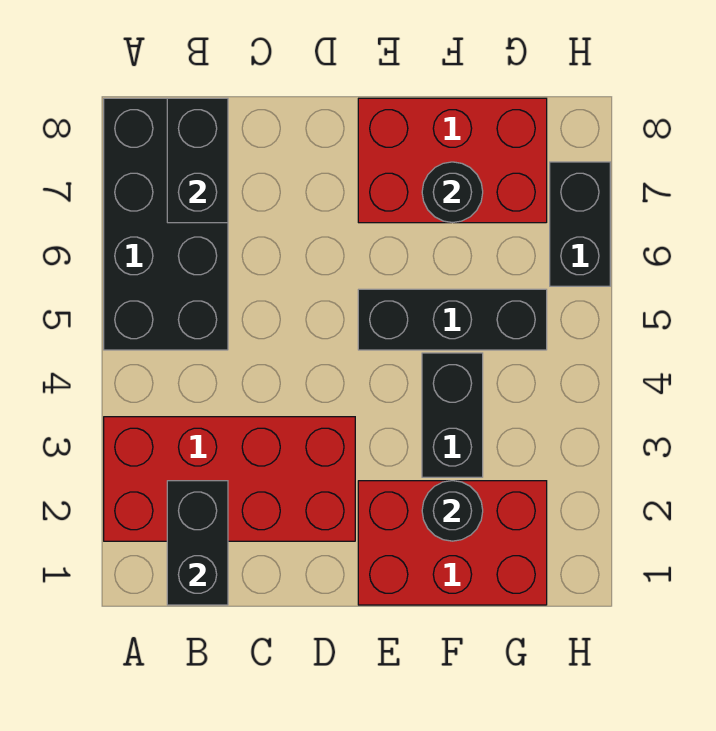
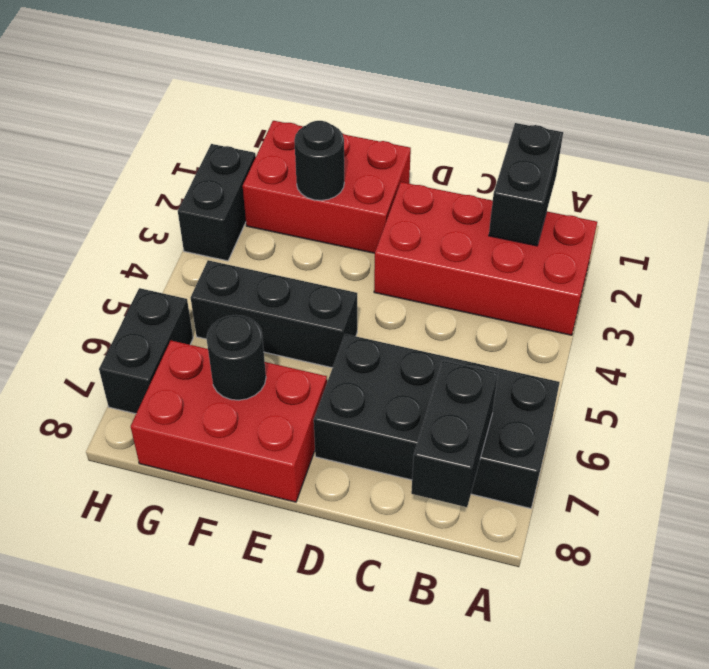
black brick A5:B8 level 1 -> black brick A6:D7 level 1
black brick F3:F4 level 1 -> black brick H2:H3 level 1

